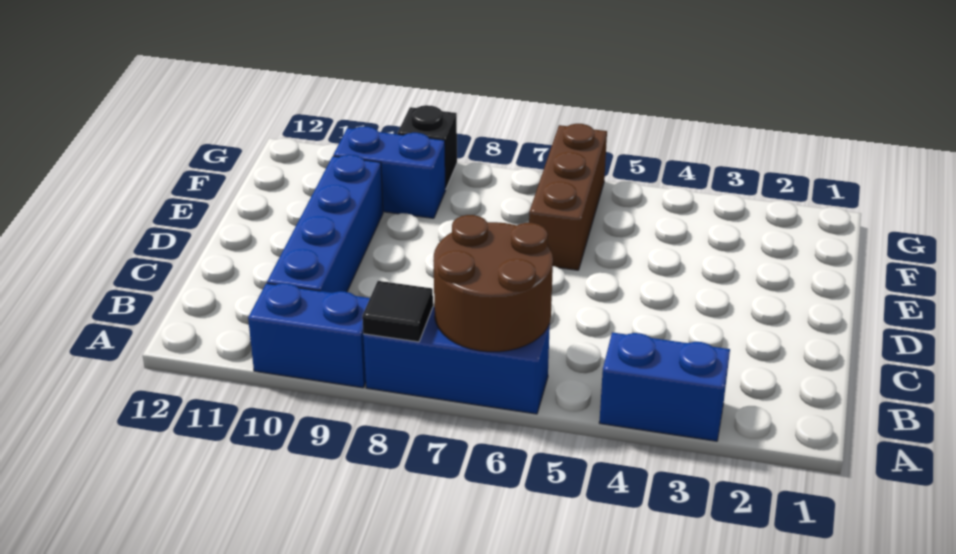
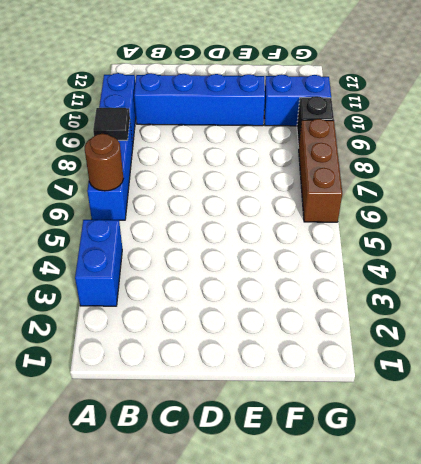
brown round brick A6:B7 level 2 -> brown round brick A6 level 2
brown brick E6:G6 level 1 -> brown brick G6:G8 level 1
blue brick F9:F10 level 1 -> blue brick F10:G10 level 1

